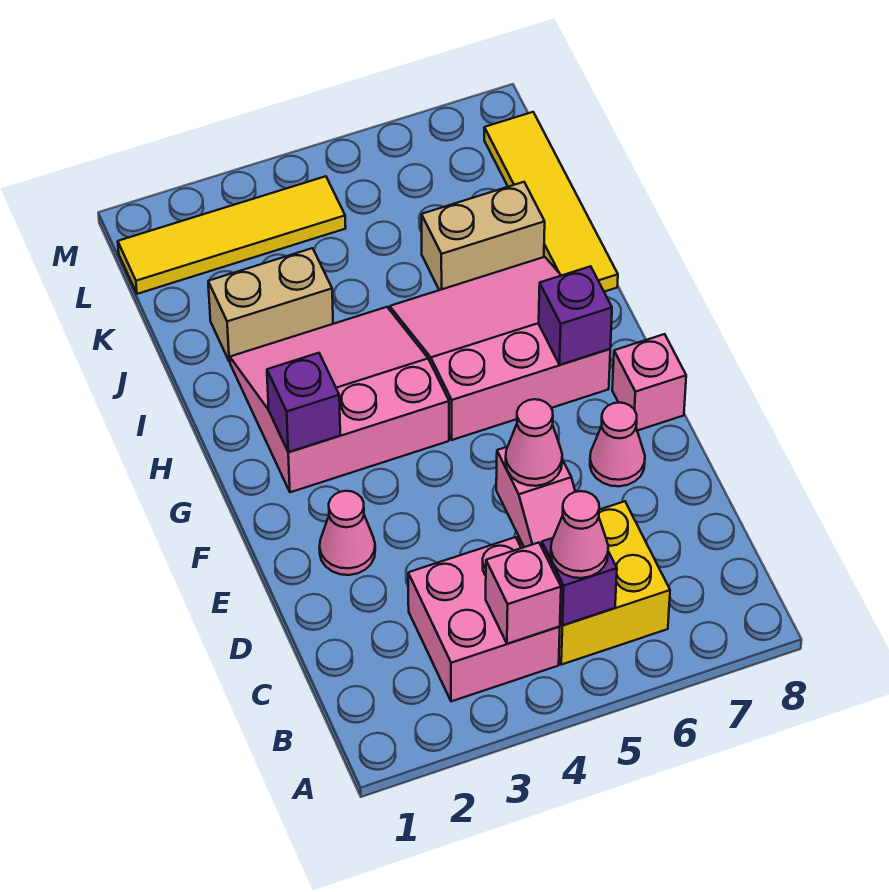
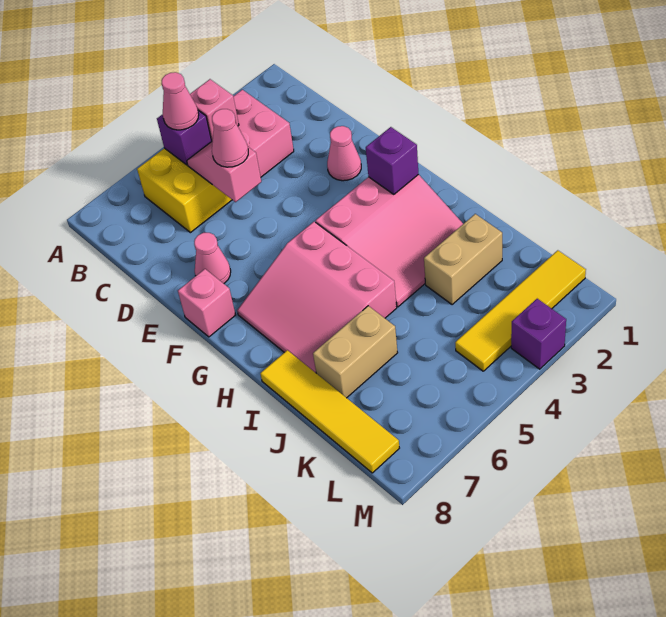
pink slope G5:I7 level 1 top G -> pink slope G5:I7 level 1 top 5
purple brick G7 level 2 -> purple brick M3 level 1

